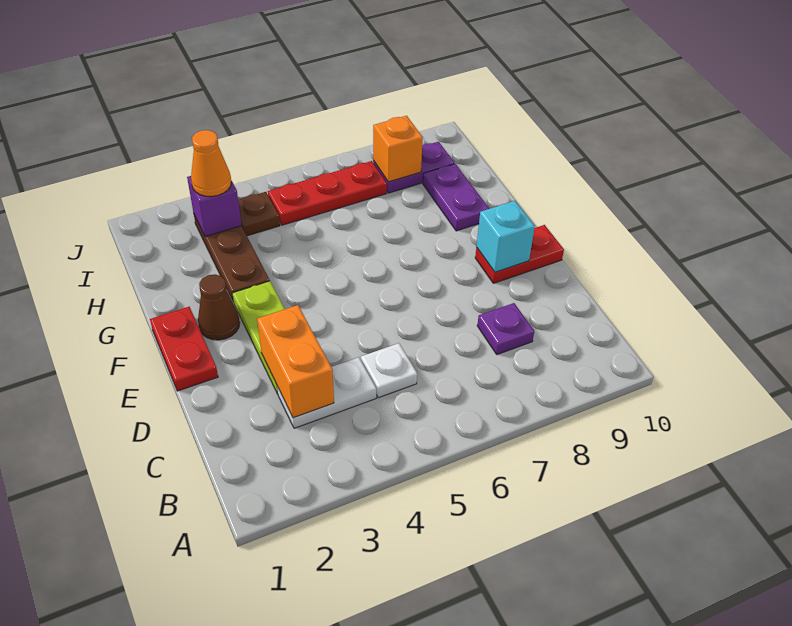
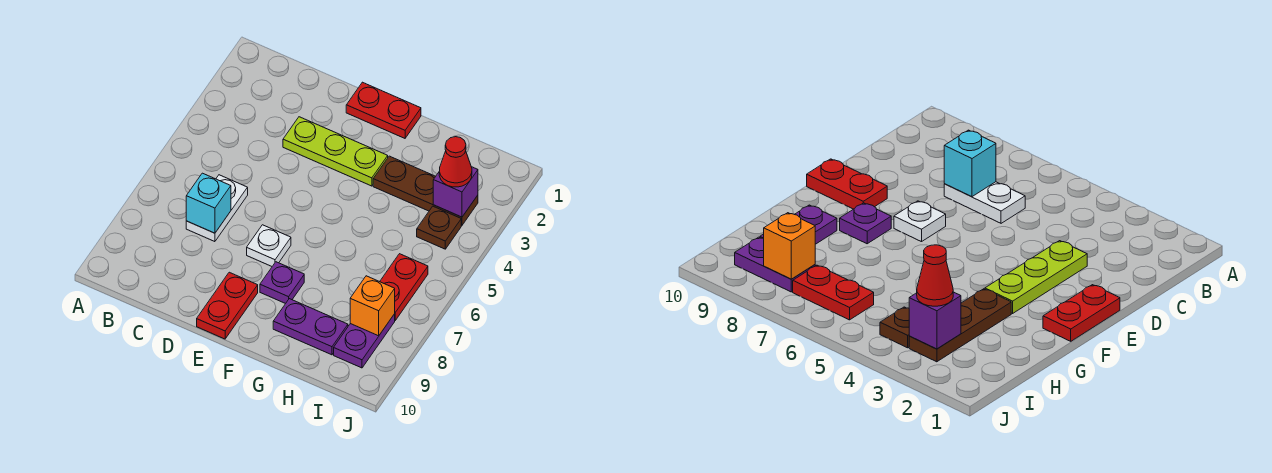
white plate C3:C4 level 1 -> white plate C6:C7 level 1
orange brick C3:D3 level 2 -> none
white plate C5 level 1 -> white plate E7 level 1
purple plate C8 level 1 -> purple plate F8 level 1
cyan brick E9 level 2 -> cyan brick C7 level 2
brown cone F2 level 1 -> none
orange cone I3 level 3 -> red cone I3 level 3
red plate I5:I7 level 1 -> red plate I6:I7 level 1

